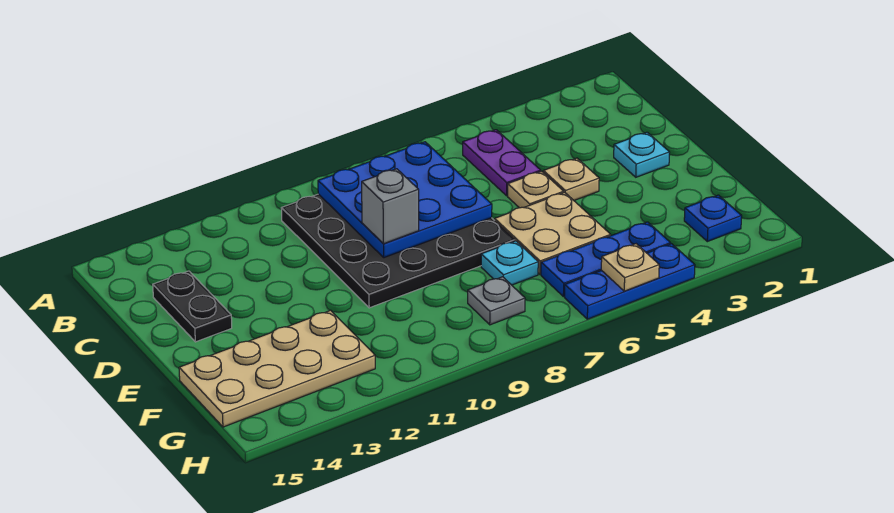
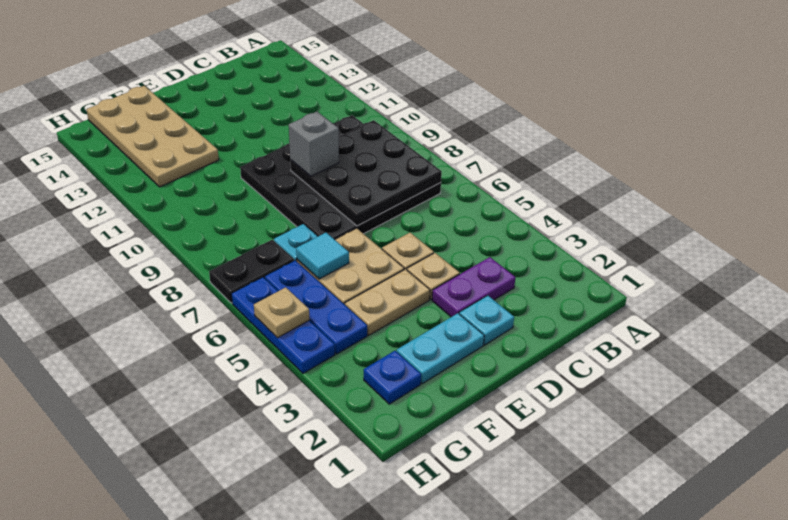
purple plate B5:C5 level 1 -> purple plate C3:D3 level 1
blue plate B7:D9 level 2 -> black plate B7:D9 level 2
black plate C14:D14 level 1 -> black plate G7:H7 level 1
none -> cyan plate E2:F2 level 1
none -> tan plate E4:F4 level 1
none -> cyan tile F6 level 2
grey plate G8 level 1 -> none

